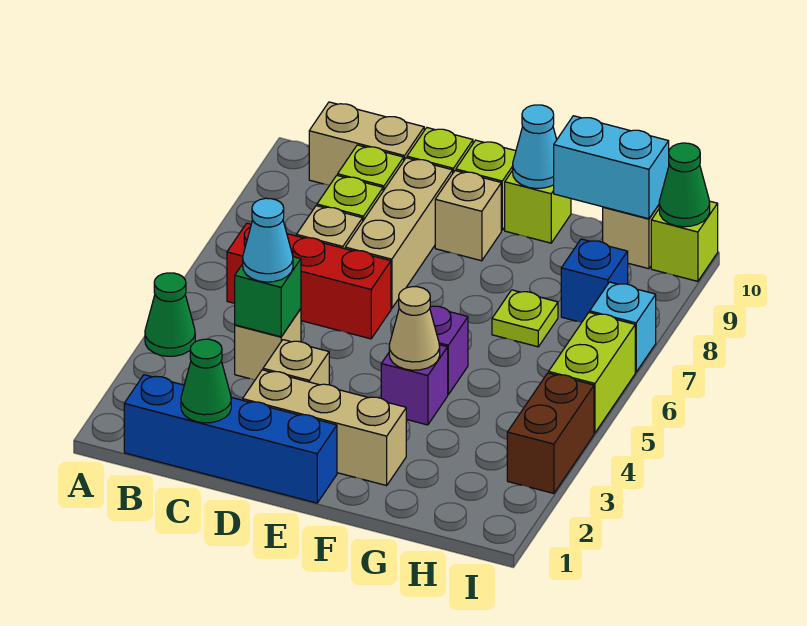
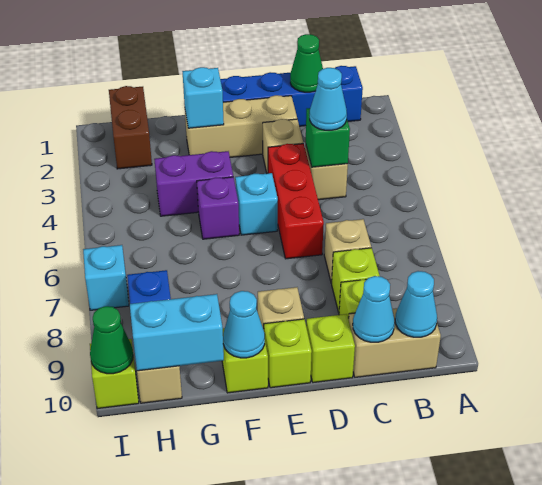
green cone A4 level 1 -> none
red brick B6:D6 level 1 -> red brick D4:D6 level 1
none -> cyan cone B10 level 2
none -> cyan cone C10 level 2
tan brick D7:D9 level 1 -> none
none -> cyan brick E5 level 1
none -> cyan brick F2 level 2
purple brick F4 level 1 -> purple brick F4:G4 level 1
tan cone F4 level 2 -> none
lime plate G7 level 1 -> none
brown brick I3:I4 level 1 -> brown brick H1:H2 level 1
lime brick I5:I6 level 1 -> none

